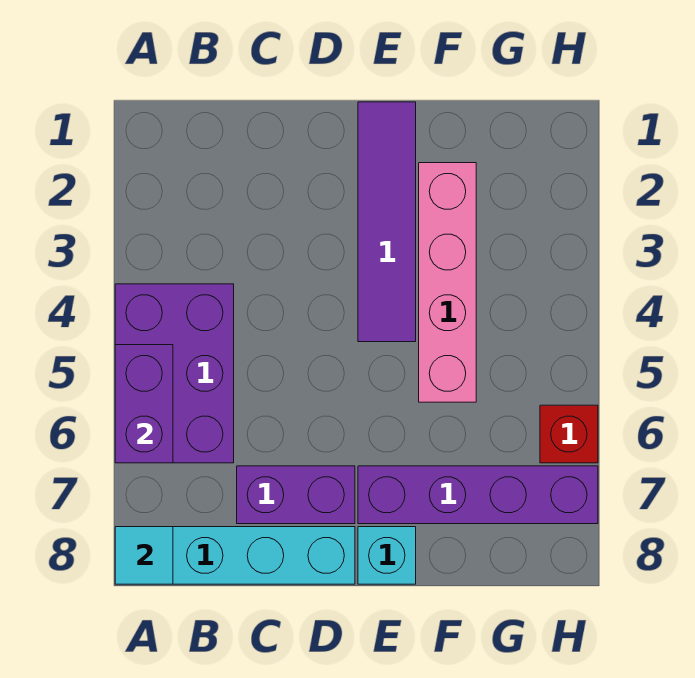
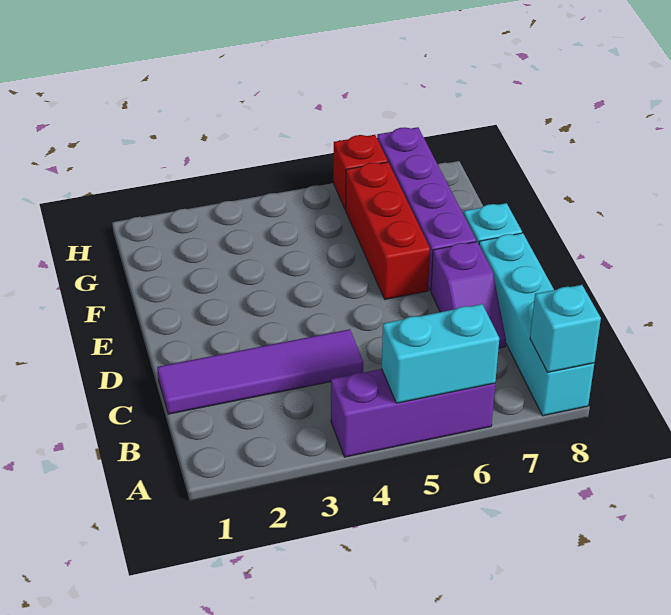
purple brick A4:B6 level 1 -> purple brick A4:A6 level 1
purple brick A5:A6 level 2 -> cyan brick A5:A6 level 2
cyan tile A8 level 2 -> cyan brick A8 level 2
purple brick C7:D7 level 1 -> purple slope C7:D7 level 1 top D
purple tile E1:E4 level 1 -> purple tile C1:C4 level 1
none -> red brick E6:G6 level 1
pink brick F2:F5 level 1 -> none

